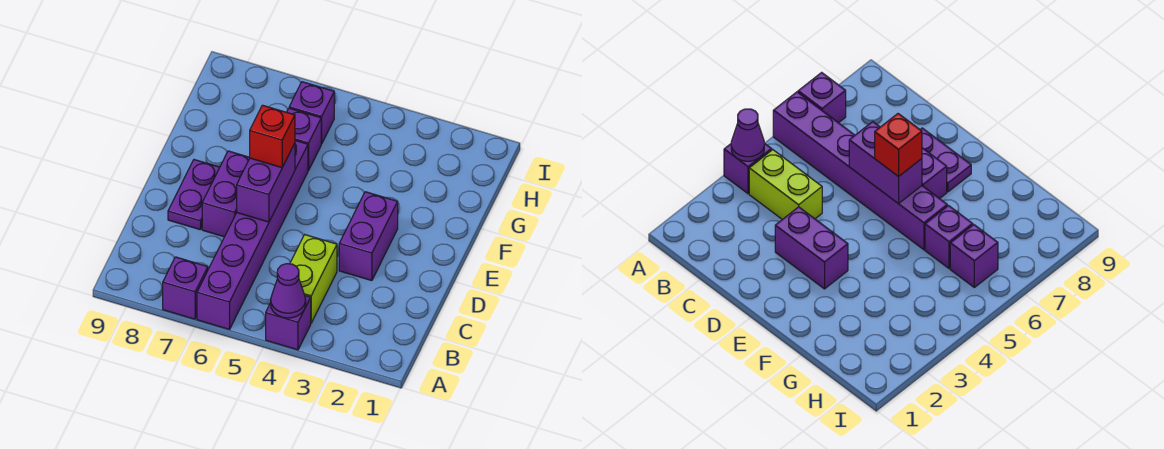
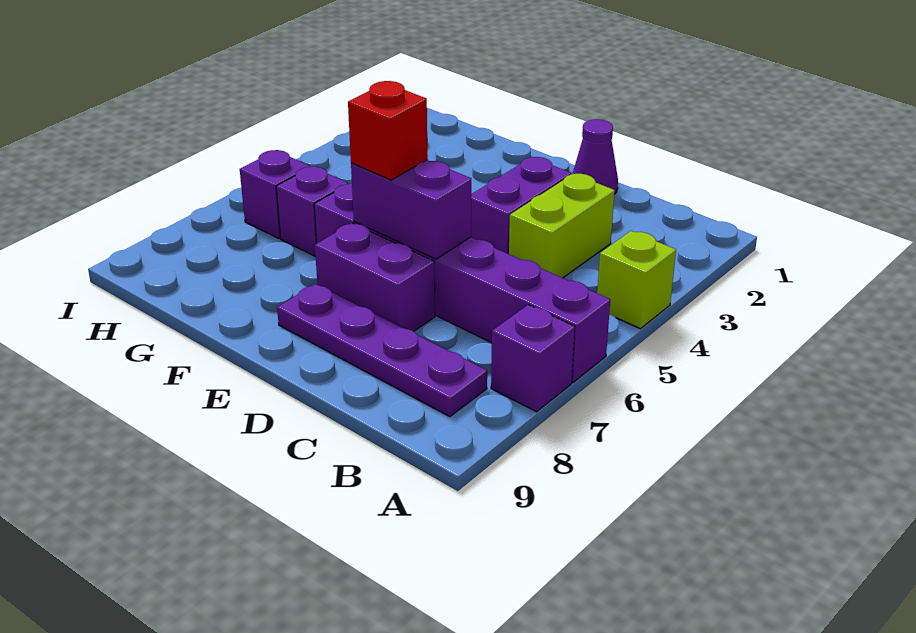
purple brick A4 level 1 -> lime brick A4 level 1
purple cone A4 level 2 -> purple cone D1 level 1
lime brick B4:C4 level 1 -> lime brick C3:C4 level 1
purple brick D3:E3 level 1 -> purple brick D3:D4 level 1
purple plate D8:E8 level 1 -> purple plate B8:E8 level 1

